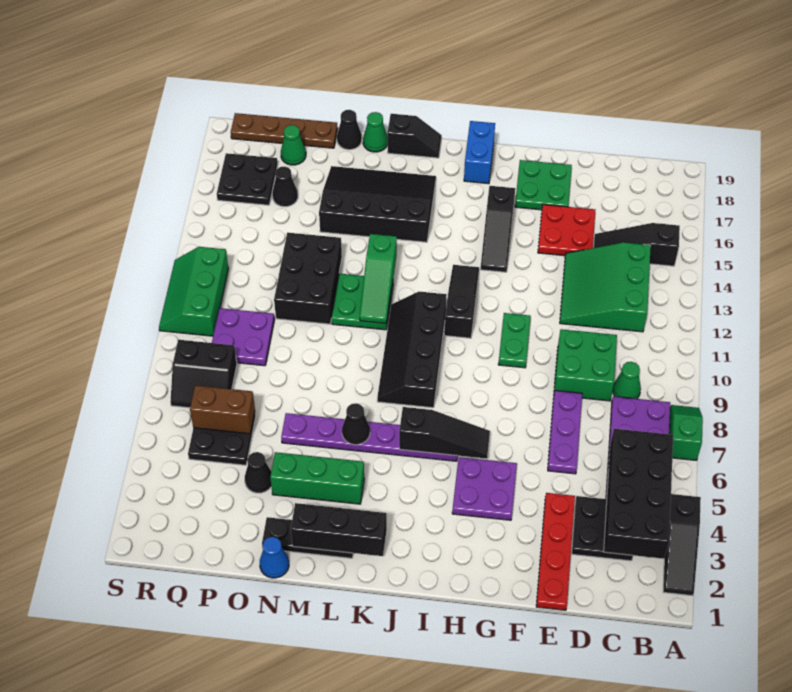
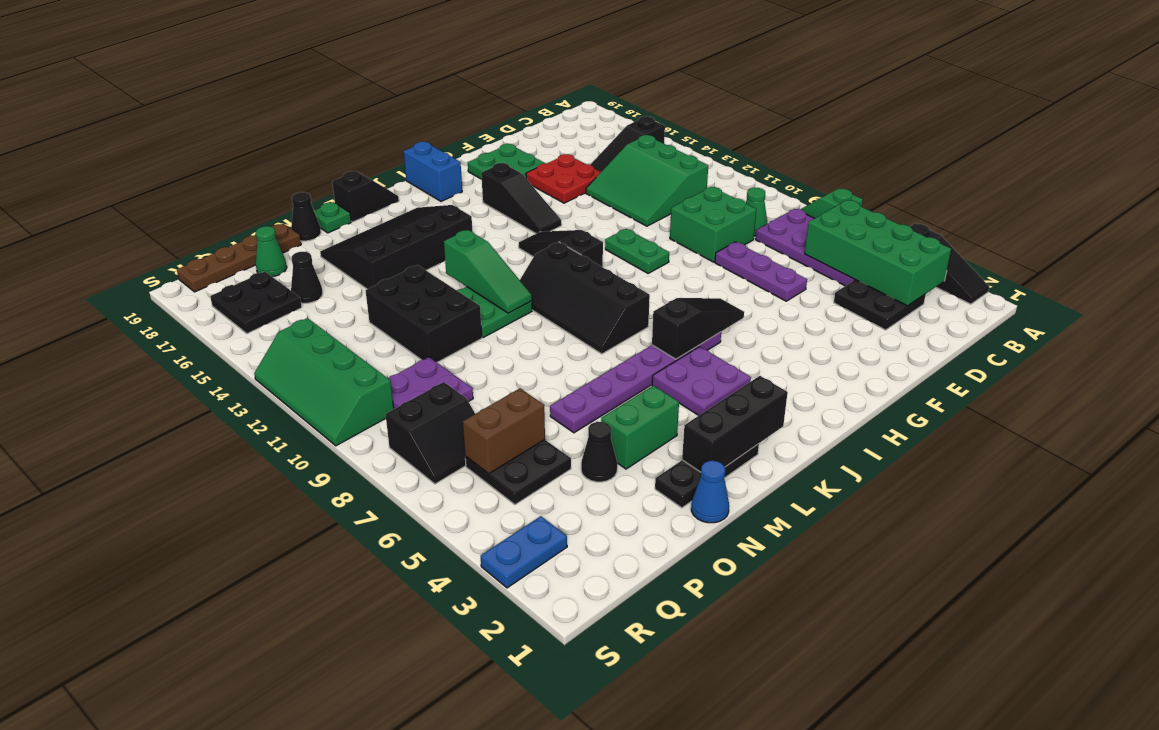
black brick B3:C6 level 2 -> green brick B3:C6 level 2
red plate E1:E4 level 1 -> none
purple plate G4:H5 level 1 -> purple plate J4:K5 level 1
green brick L4:N4 level 1 -> green brick M4:N4 level 1
black cone L6 level 2 -> none
green cone M19 level 1 -> green plate M19 level 1
none -> blue plate R3:S3 level 1
green slope R10:S12 level 1 top R -> green slope R10:S13 level 1 top R

